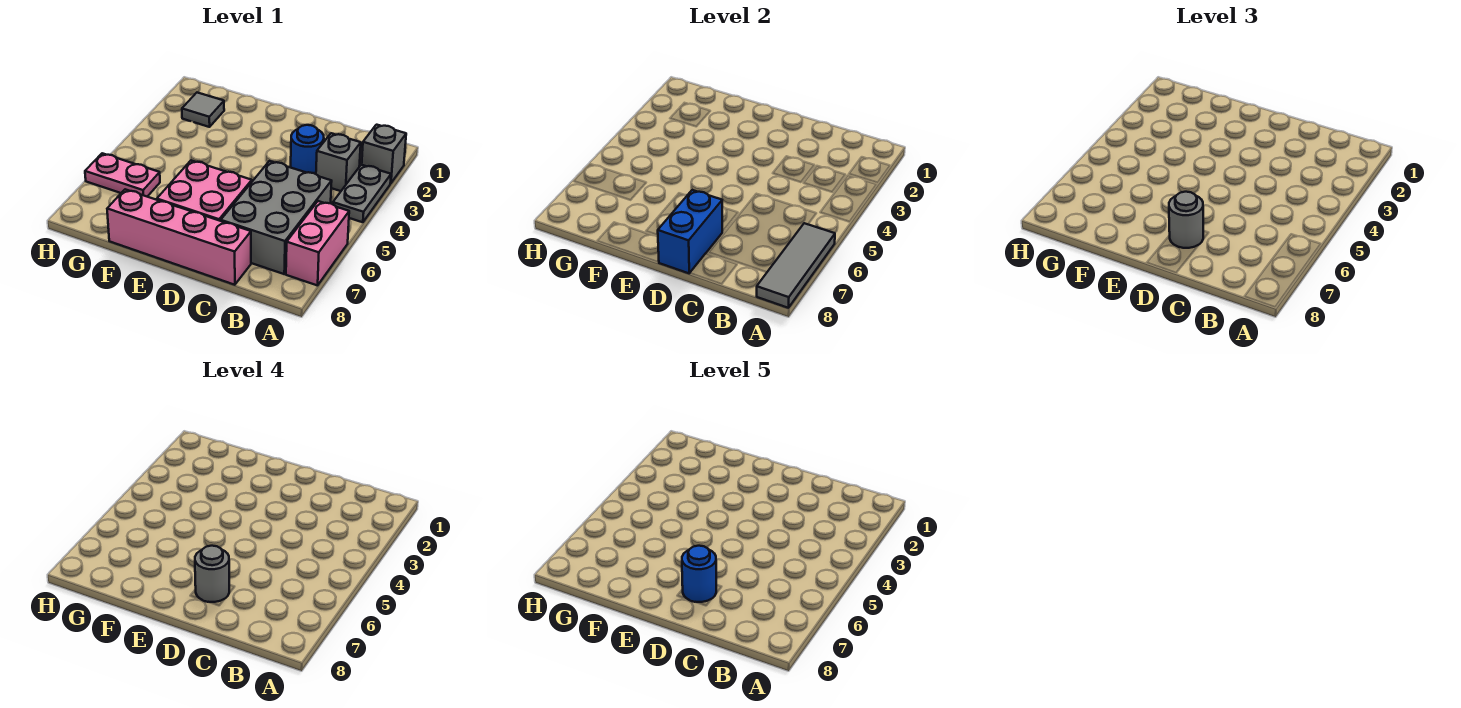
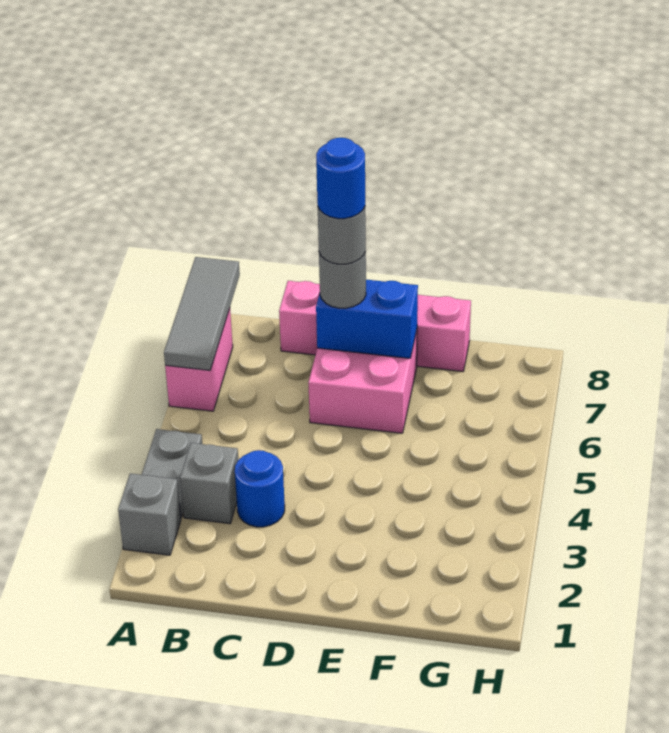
grey brick B5:C7 level 1 -> none
blue brick D7:D8 level 2 -> blue brick D7:E7 level 2
grey tile G2 level 1 -> none
pink plate G6:H6 level 1 -> none

